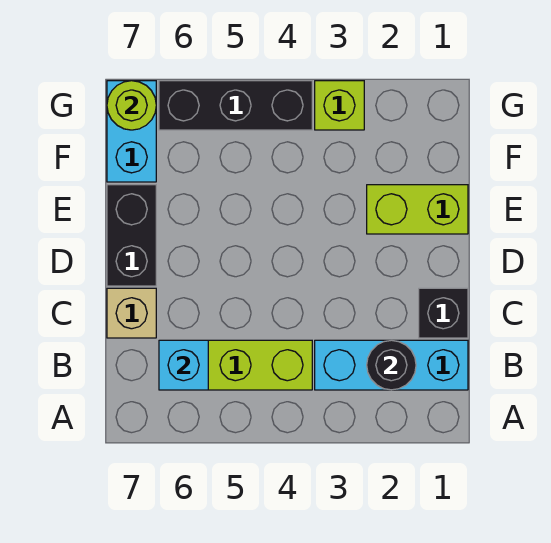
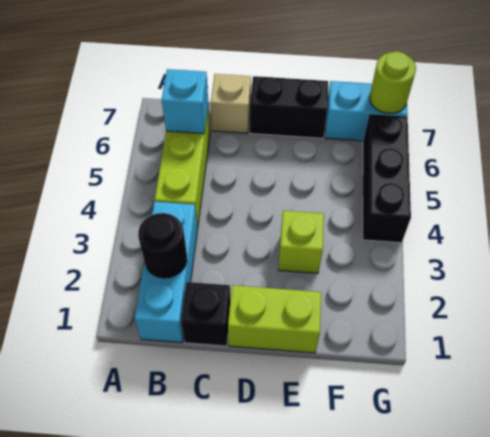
lime brick E1:E2 level 1 -> lime brick D1:E1 level 1
lime brick G3 level 1 -> lime brick E3 level 1

